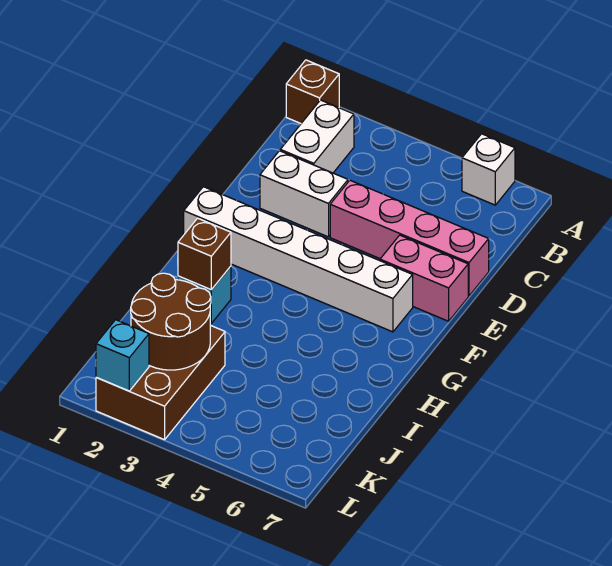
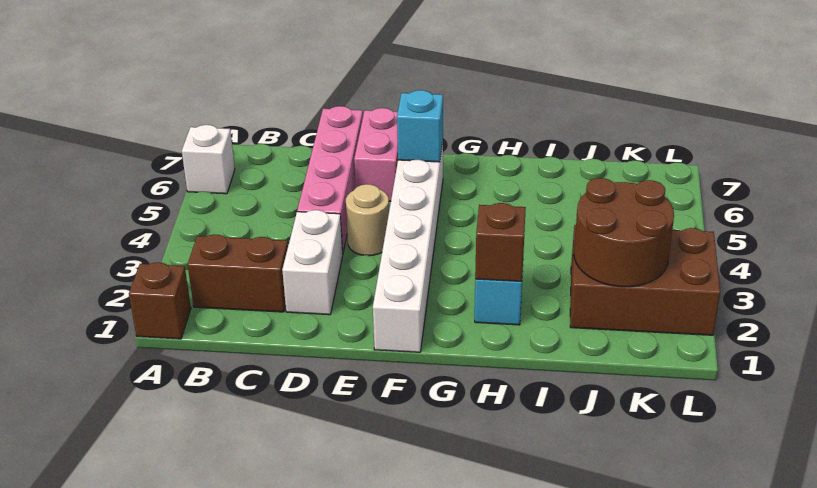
white brick B2:C2 level 1 -> brown brick B2:C2 level 1
none -> tan round brick E4 level 1
cyan brick L2 level 2 -> cyan brick F6 level 2

